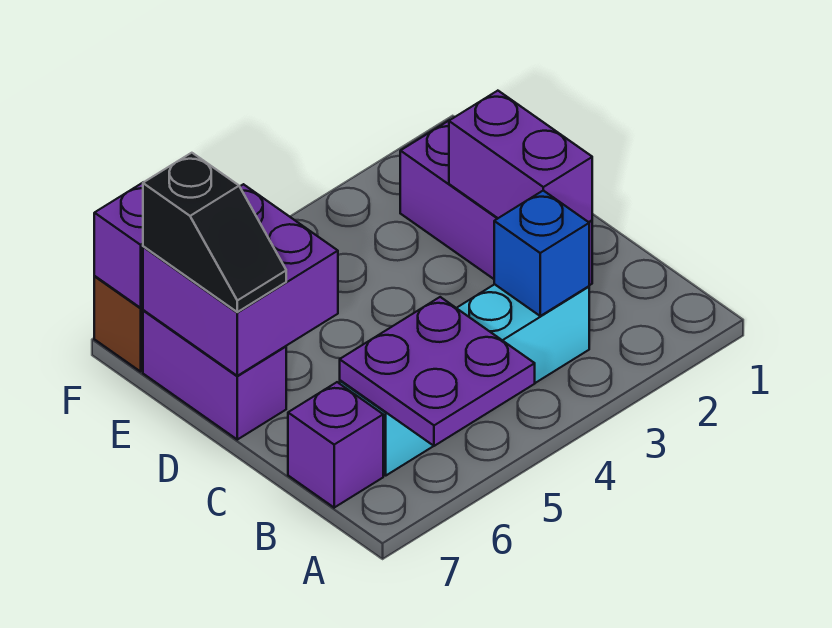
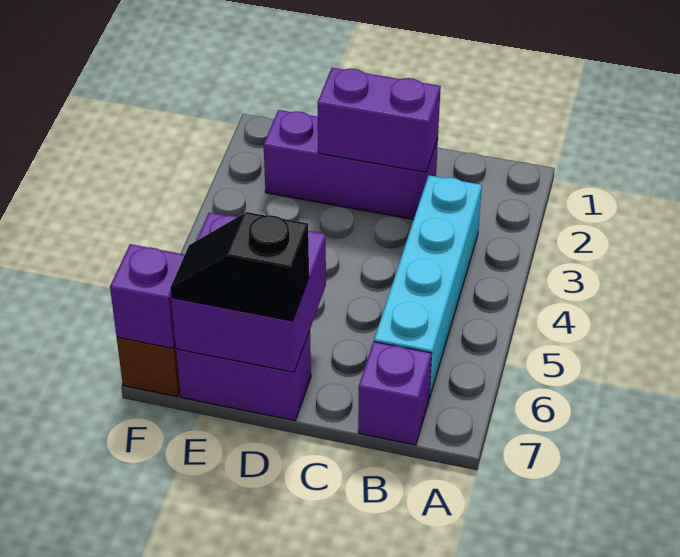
purple plate A5:B6 level 2 -> none
blue brick B3 level 2 -> none
black slope D7:E7 level 3 top E -> black slope D7:E7 level 3 top D

